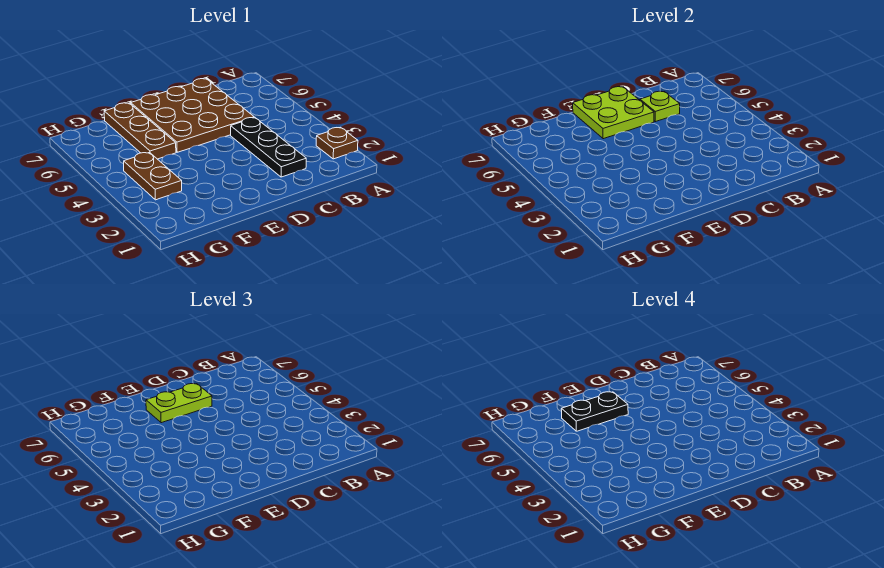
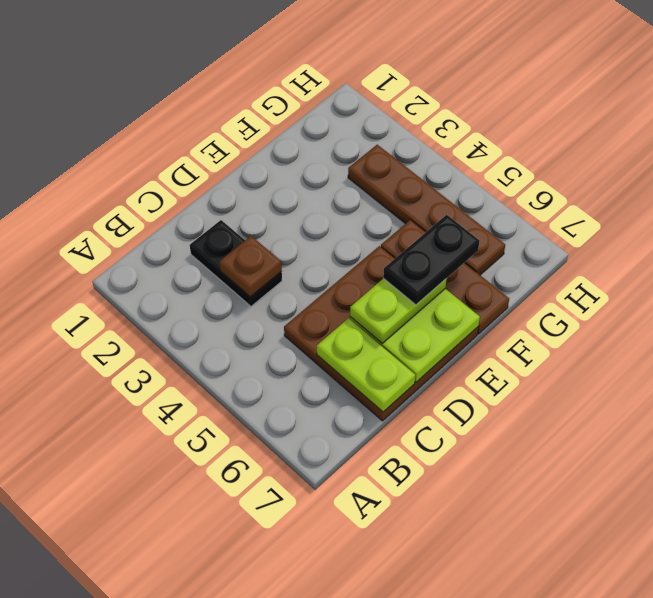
brown plate A2 level 1 -> brown plate C3 level 2
black plate C2:C4 level 1 -> black plate C2:C3 level 1
lime plate C6 level 2 -> lime plate C6:C7 level 2
brown plate G3:G4 level 1 -> brown plate G3:G6 level 1

